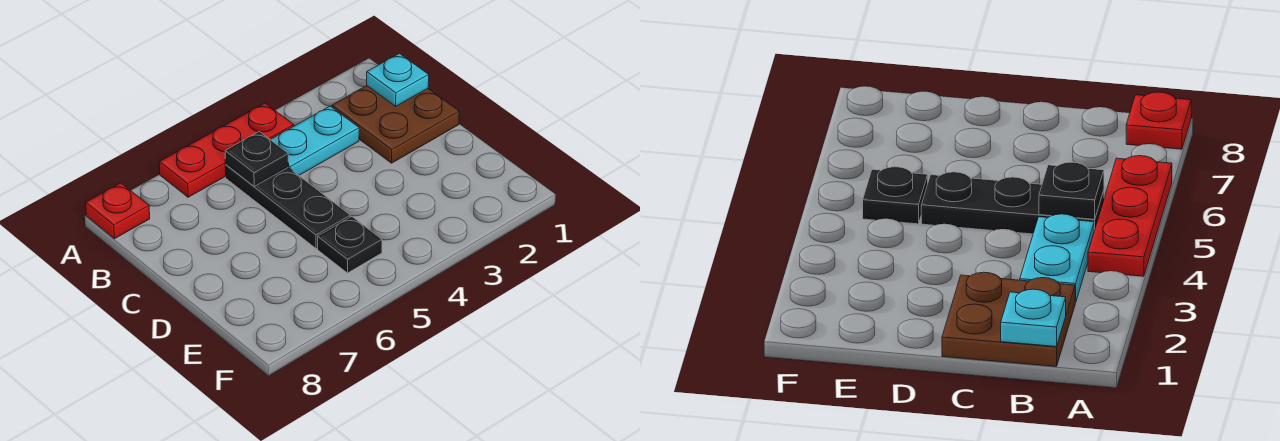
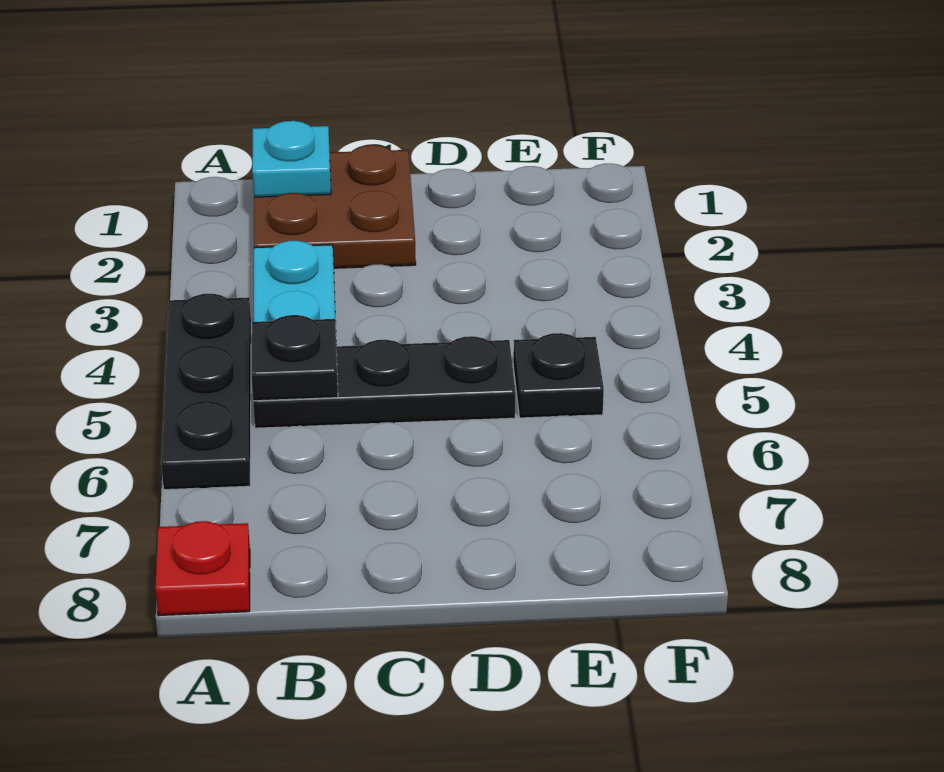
red plate A4:A6 level 1 -> black plate A4:A6 level 1

